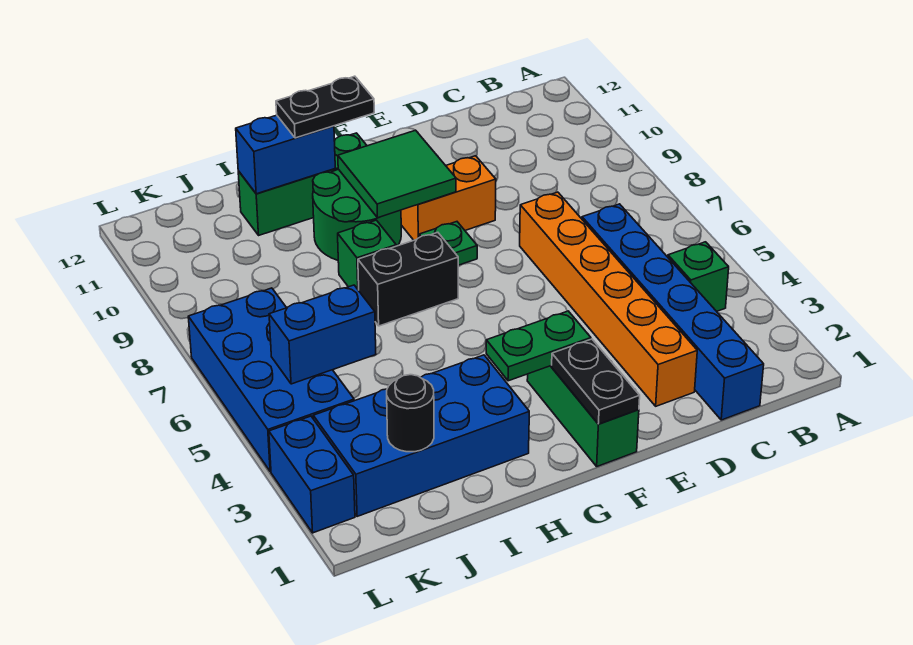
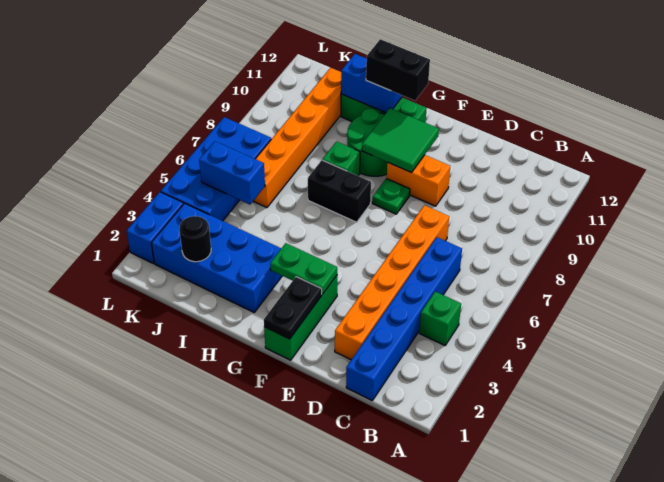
black plate G11:H11 level 3 -> black brick G11:H11 level 3
none -> orange brick J6:J11 level 1

